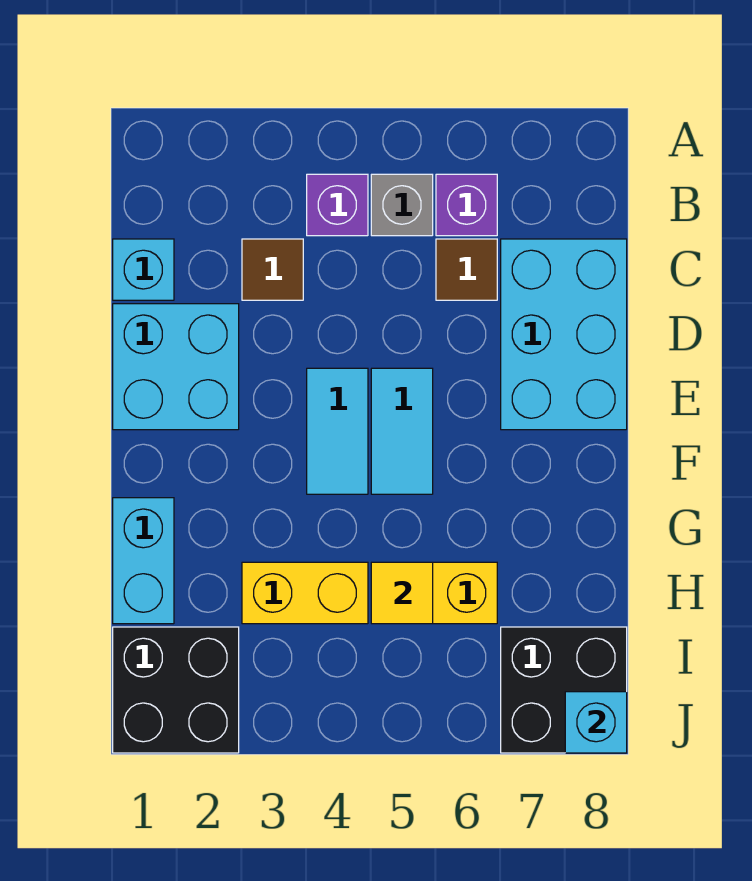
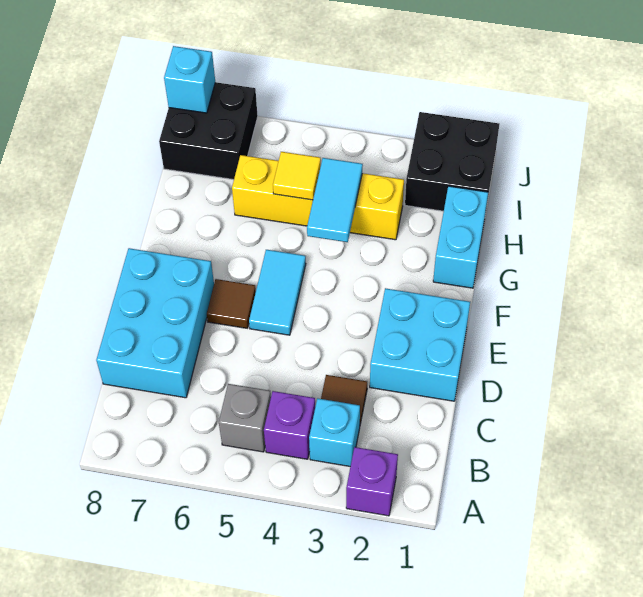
purple brick B6 level 1 -> purple brick A2 level 1
cyan brick C1 level 1 -> cyan brick B3 level 1
brown tile C6 level 1 -> brown tile E6 level 1
cyan tile E4:F4 level 1 -> cyan tile G4:H4 level 2

